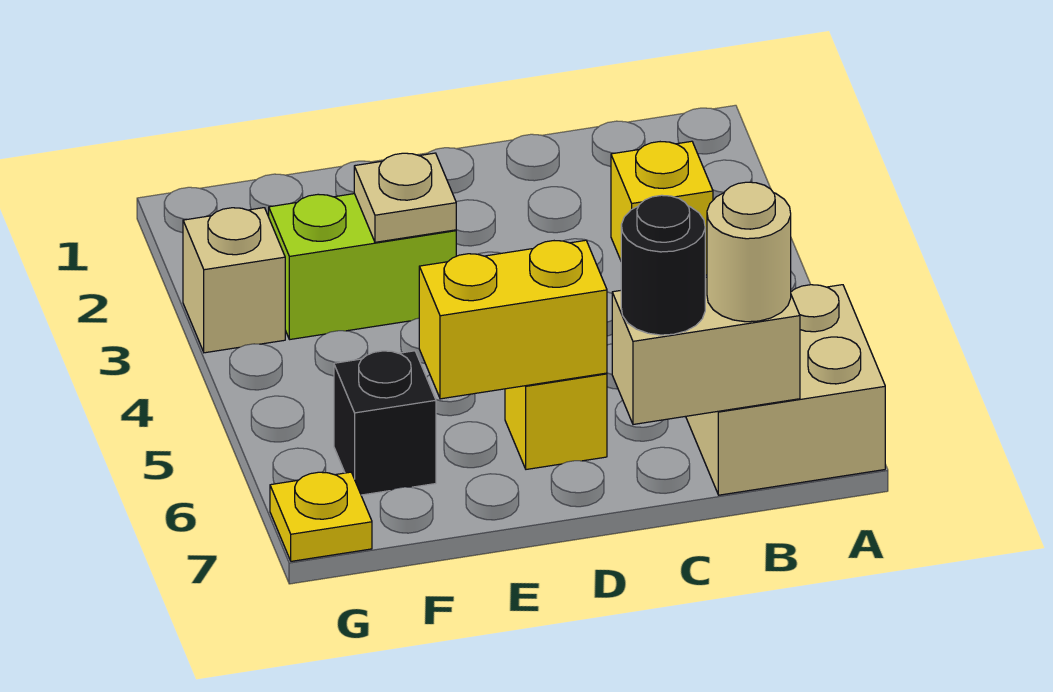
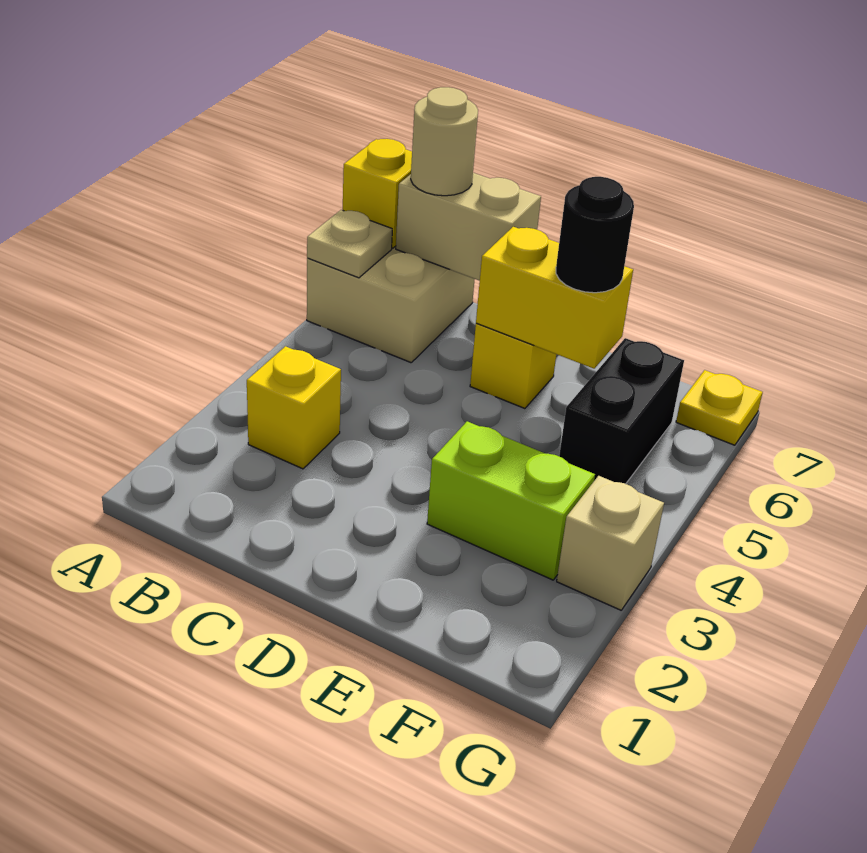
none -> yellow brick A7 level 2
black round brick C7 level 3 -> black round brick E6 level 3
tan plate E3 level 2 -> tan plate A6 level 2
black brick F6 level 1 -> black brick F5:F6 level 1

